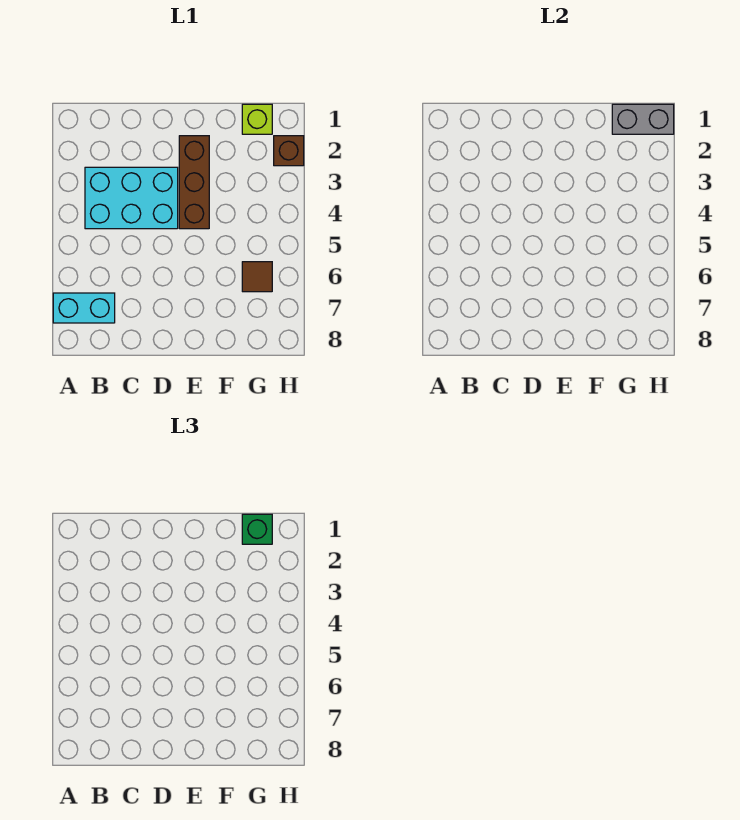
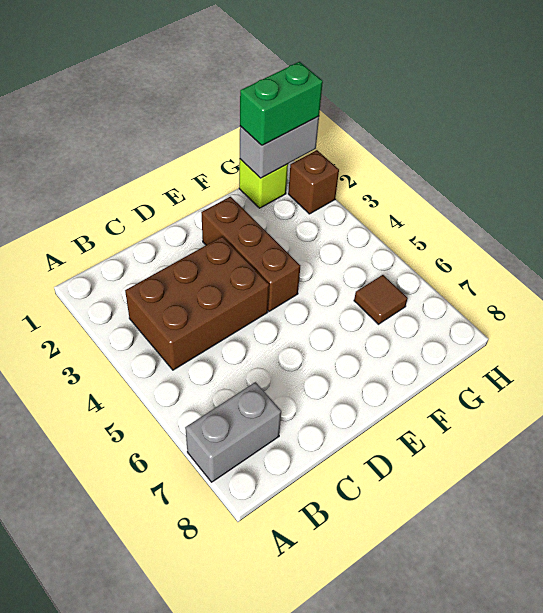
cyan brick A7:B7 level 1 -> grey brick A7:B7 level 1
cyan brick B3:D4 level 1 -> brown brick B3:D4 level 1
green brick G1 level 3 -> green brick G1:H1 level 3

